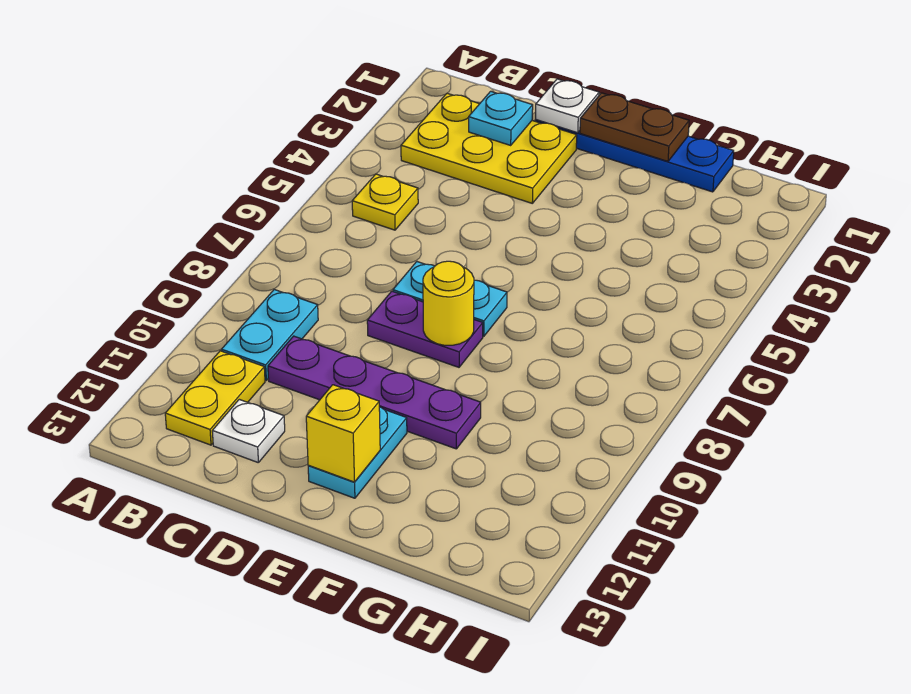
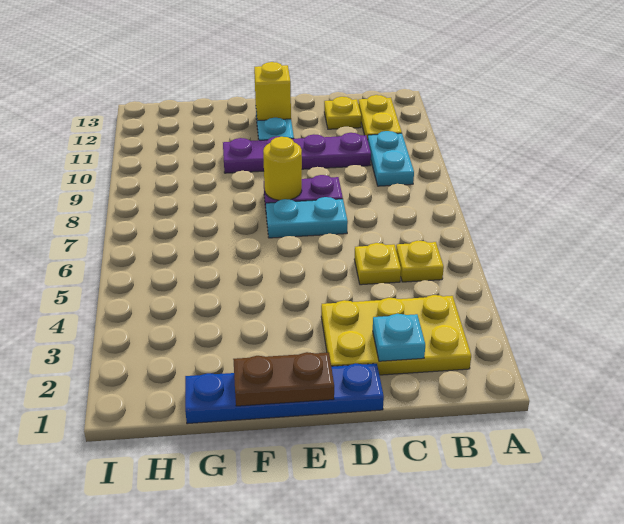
none -> yellow plate C5 level 1
white plate C12 level 1 -> yellow plate C12 level 1
white plate D1 level 2 -> none

